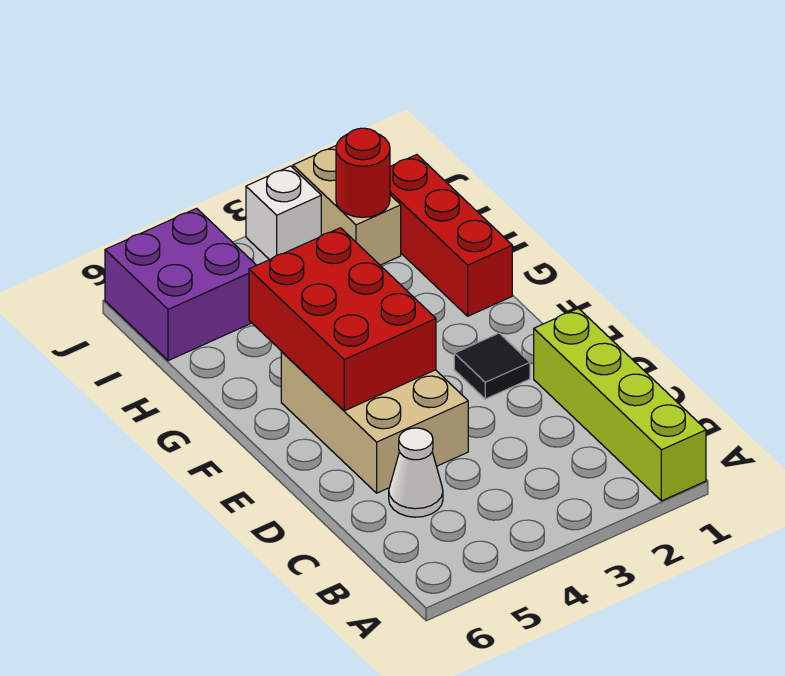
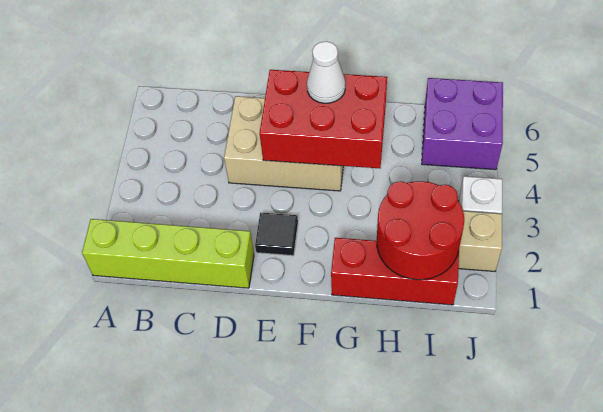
white cone C5 level 1 -> white cone F5 level 3
red round brick I2 level 2 -> red round brick H1:I2 level 2

